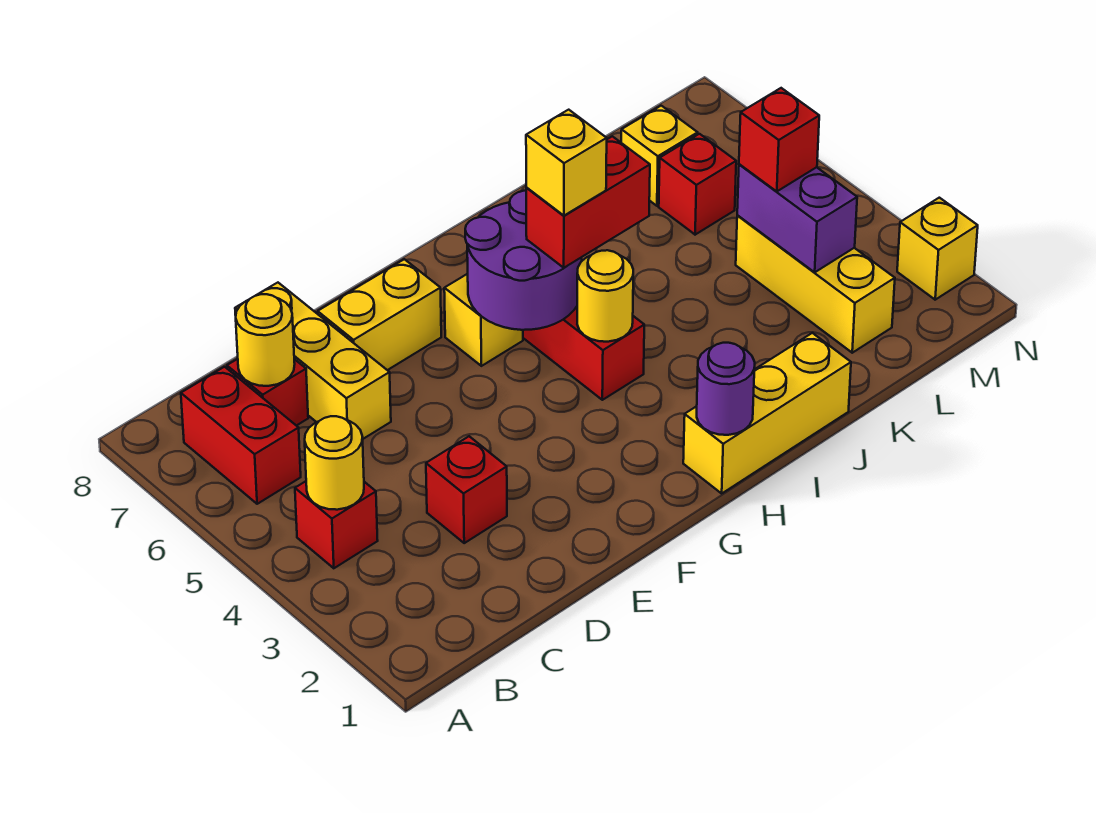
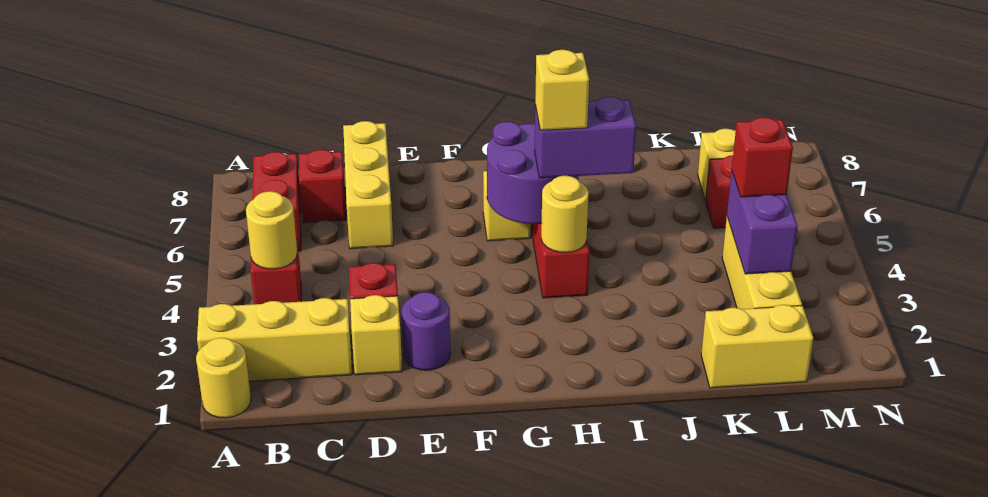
yellow round brick C7 level 2 -> yellow round brick A1 level 1
yellow brick E7:F7 level 1 -> yellow brick K1:L1 level 1
yellow brick H1:J1 level 1 -> yellow brick A2:C2 level 1
purple round brick H1 level 2 -> purple round brick E2 level 1
red brick H5:I5 level 3 -> purple brick H5:I5 level 3
yellow brick N2 level 1 -> yellow brick D2 level 1

